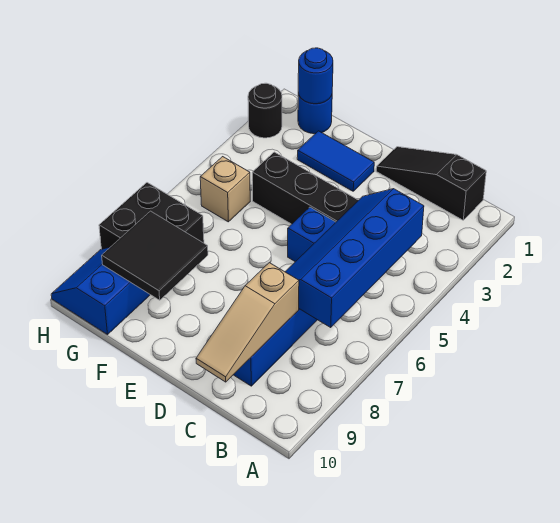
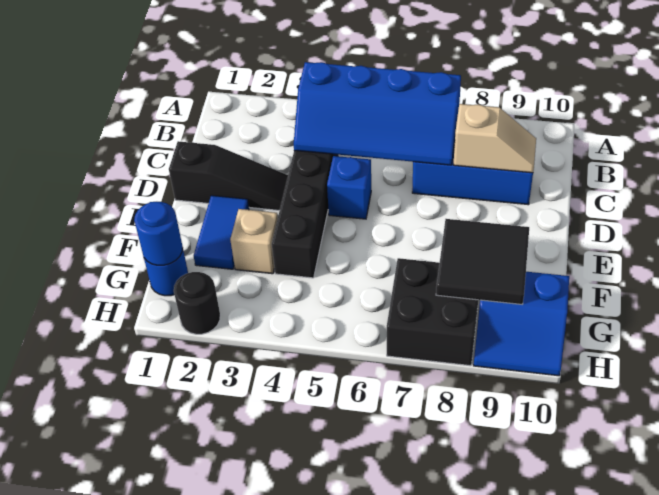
black slope B1:D1 level 1 top B -> black slope D1:D3 level 1 top 1
tan slope C8:C10 level 2 top 8 -> tan slope C8:C9 level 2 top 8
tan brick G5 level 1 -> tan brick F3 level 1

